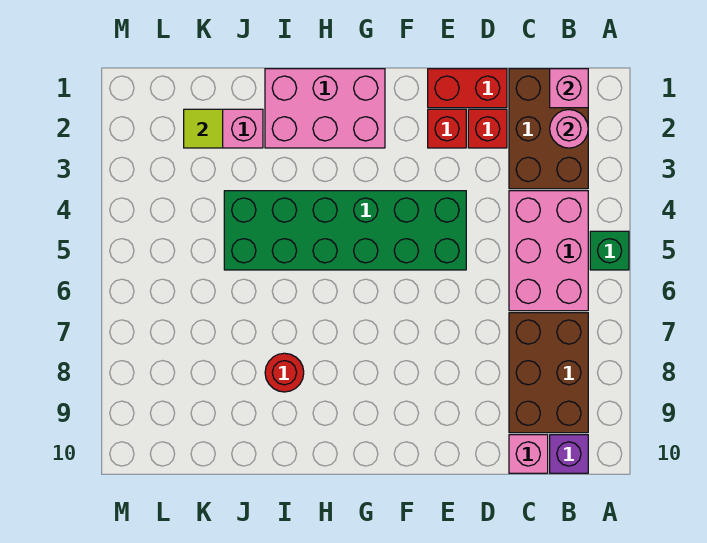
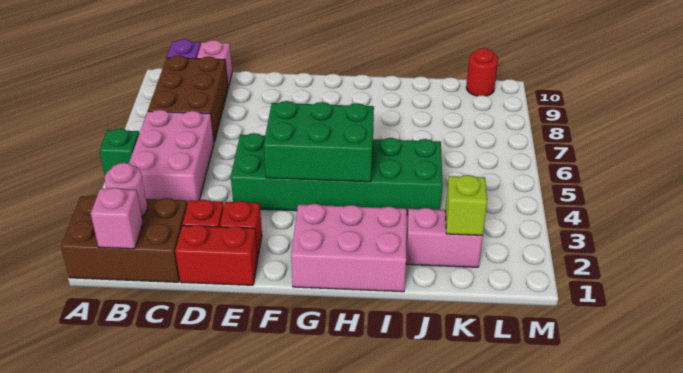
brown brick B1:C3 level 1 -> brown brick A1:C2 level 1
none -> green brick F4:H5 level 2
red round brick I8 level 1 -> red round brick L10 level 1
lime tile K2 level 2 -> lime brick K2 level 2

